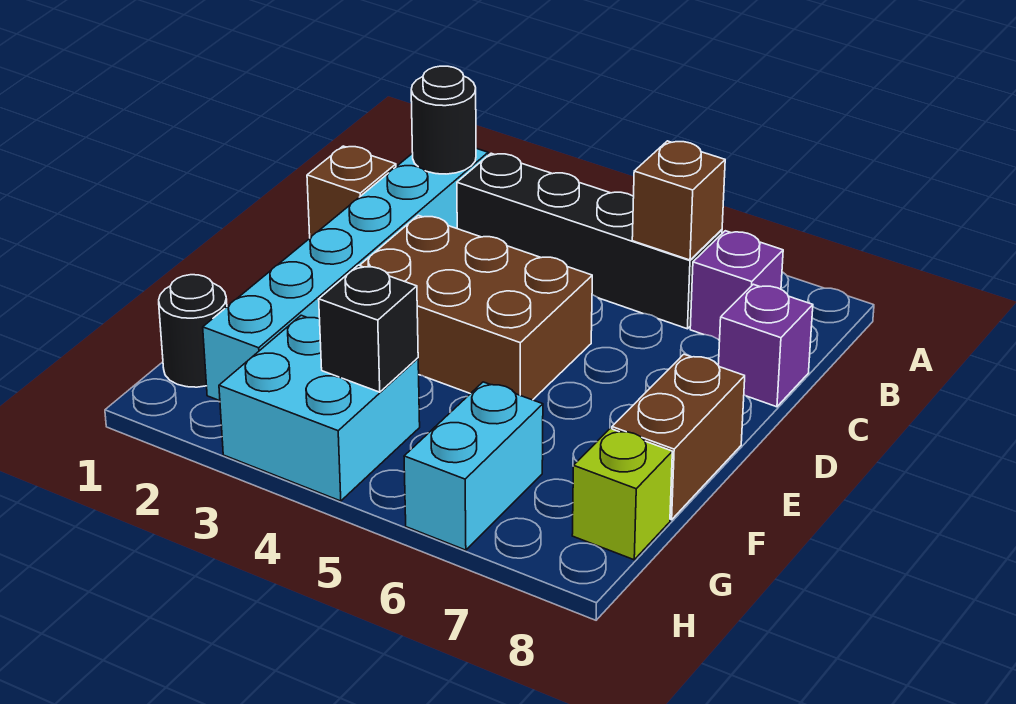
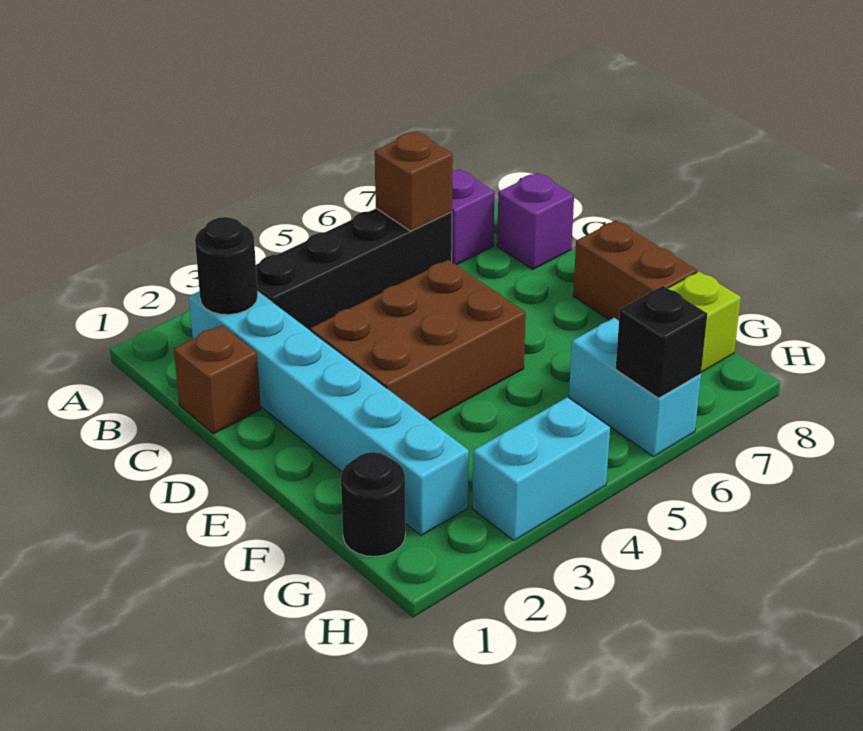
cyan brick G3:H4 level 1 -> cyan brick H3:H4 level 1
black brick G4 level 2 -> black brick H6 level 2

